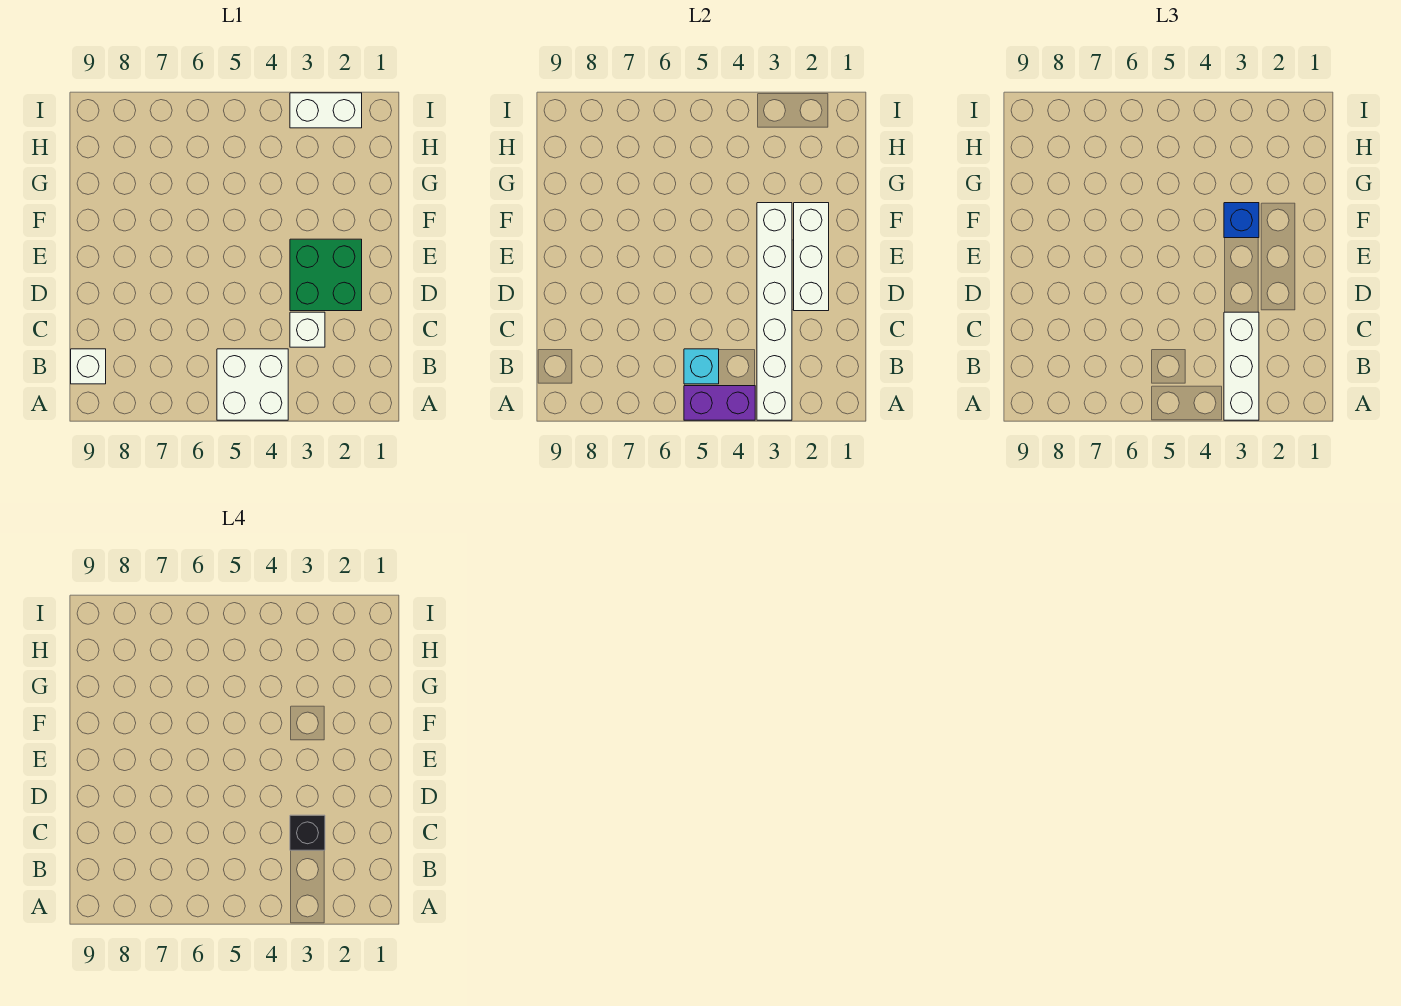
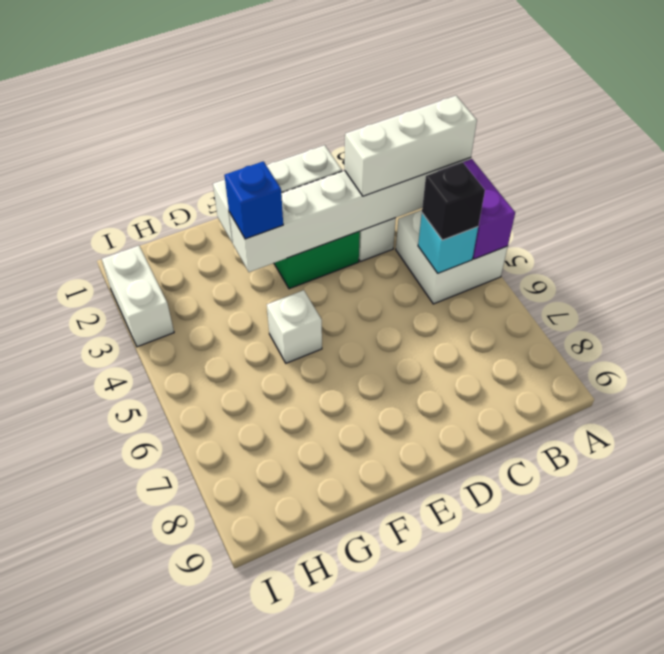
white brick B9 level 1 -> white brick F5 level 1
black brick C3 level 4 -> black brick B5 level 3

